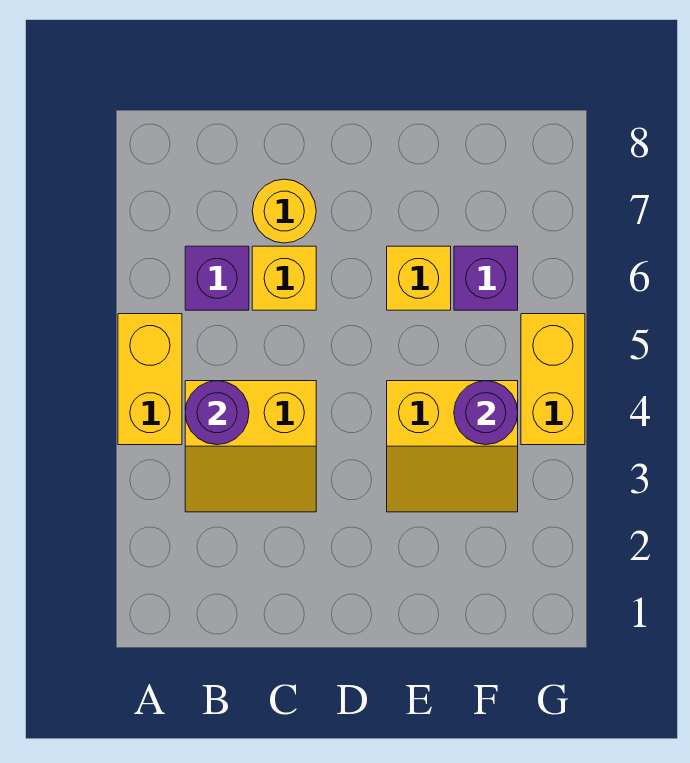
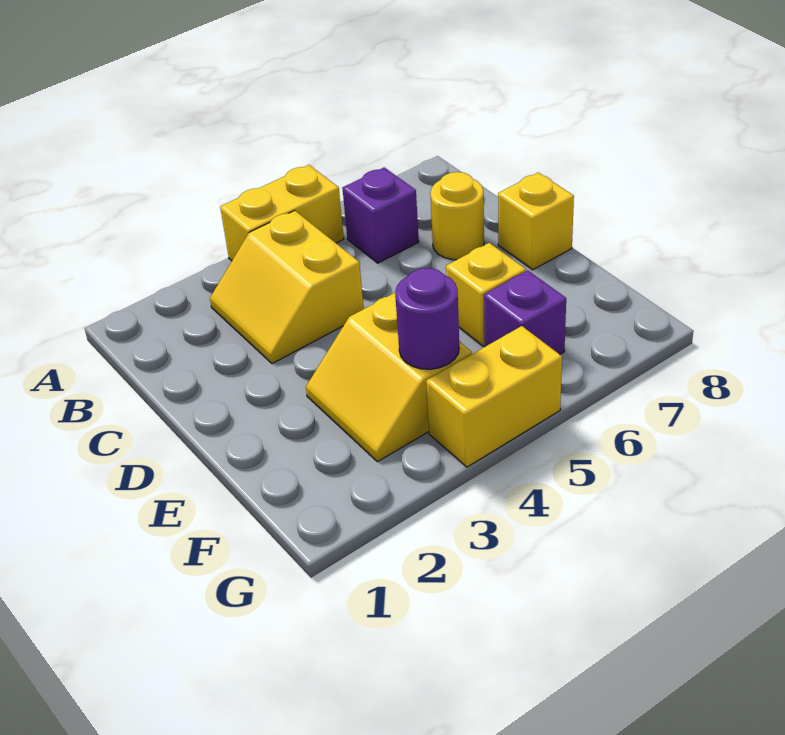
purple round brick B4 level 2 -> none
yellow brick C6 level 1 -> yellow brick D8 level 1

